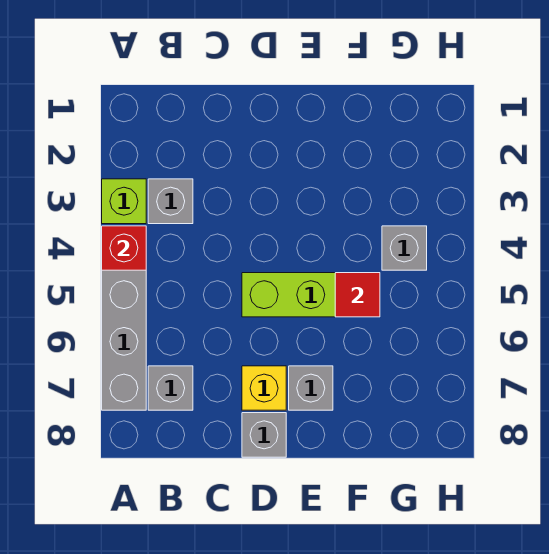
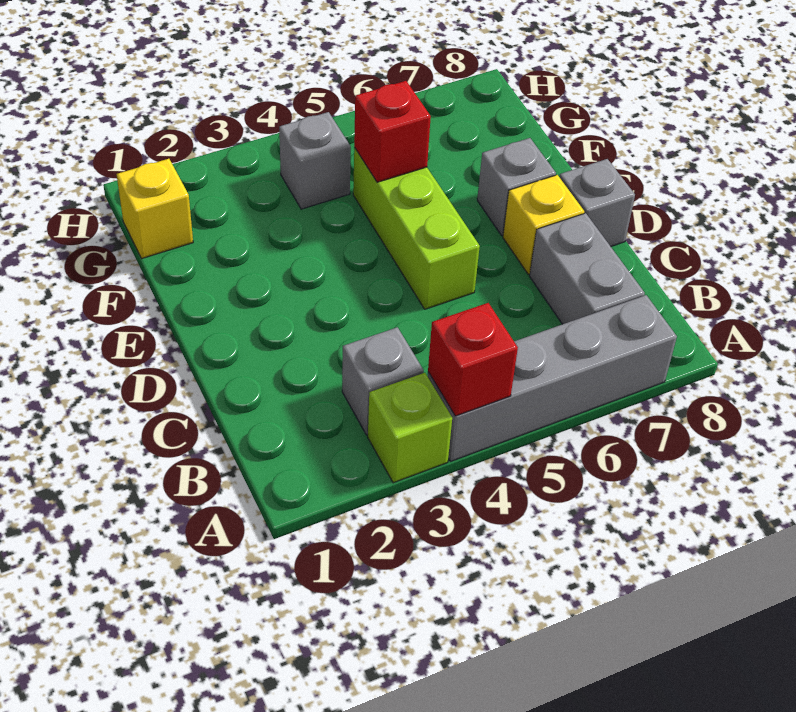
grey brick B7 level 1 -> grey brick B7:C7 level 1
red tile F5 level 2 -> red brick F5 level 2
none -> yellow brick G1 level 1

